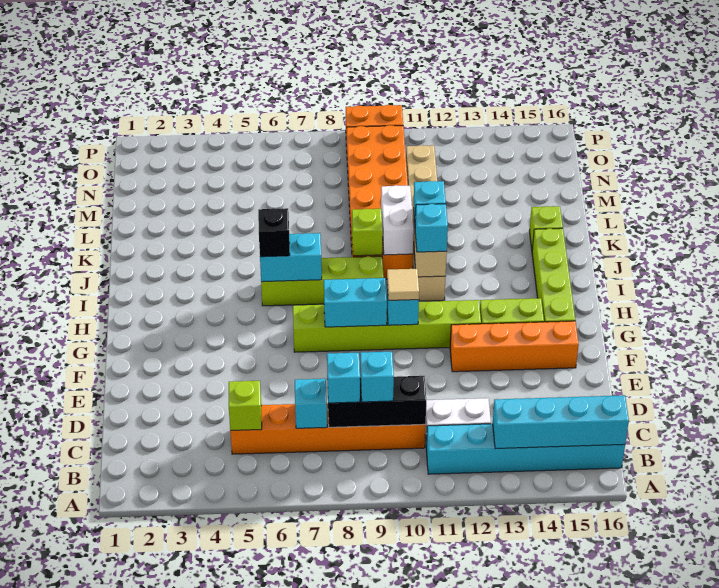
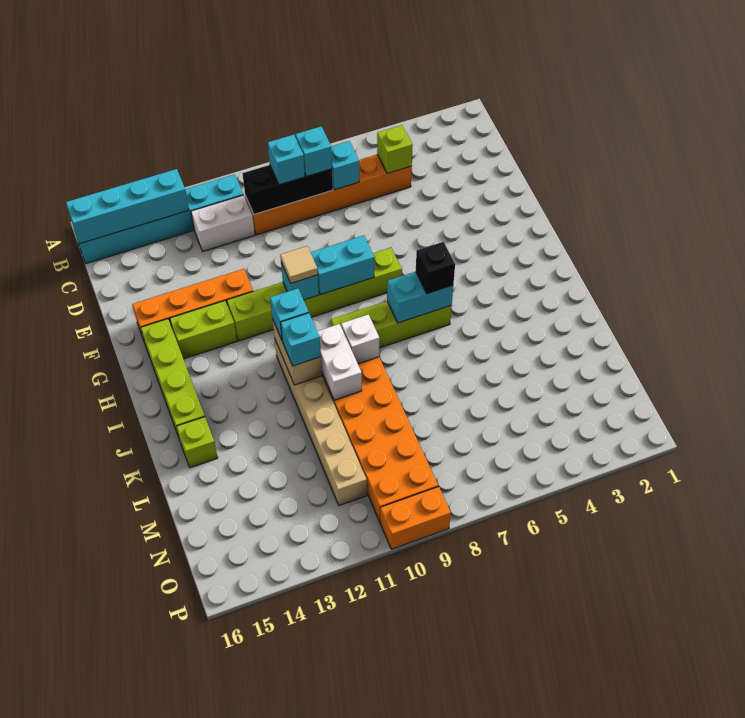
lime brick J9 level 2 -> white brick J9 level 2

